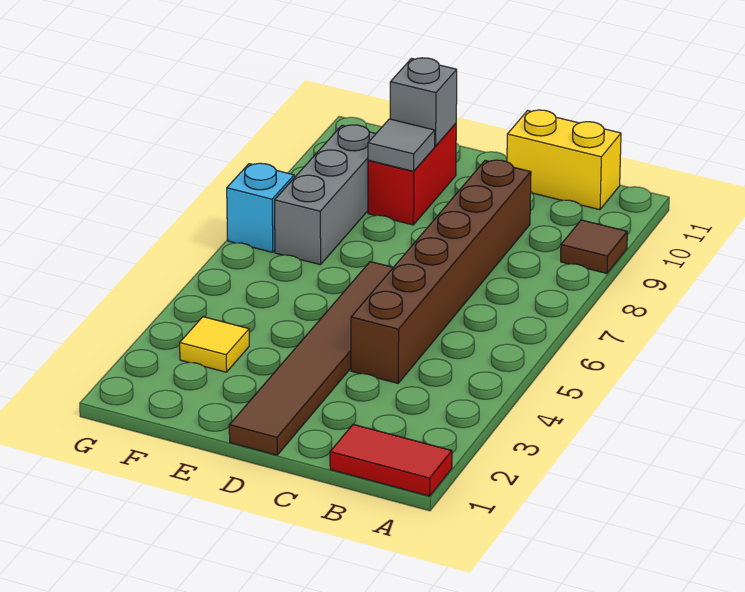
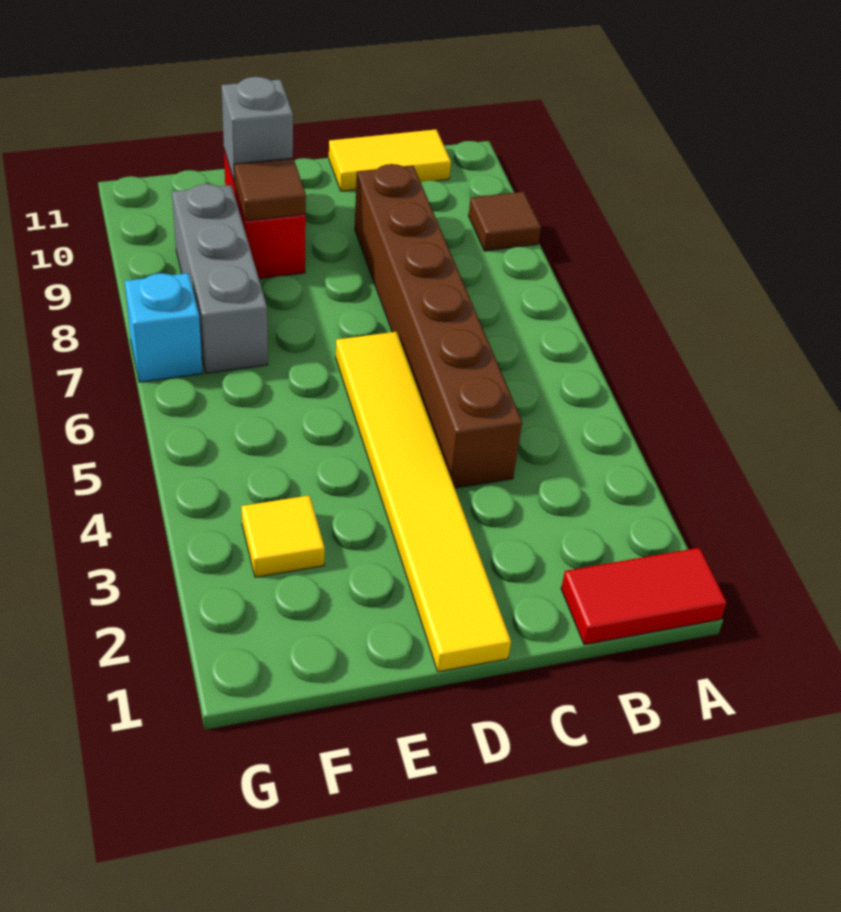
yellow brick B11:C11 level 1 -> yellow tile B11:C11 level 1
brown tile D1:D6 level 1 -> yellow tile D1:D6 level 1
grey tile E9 level 2 -> brown tile E9 level 2

